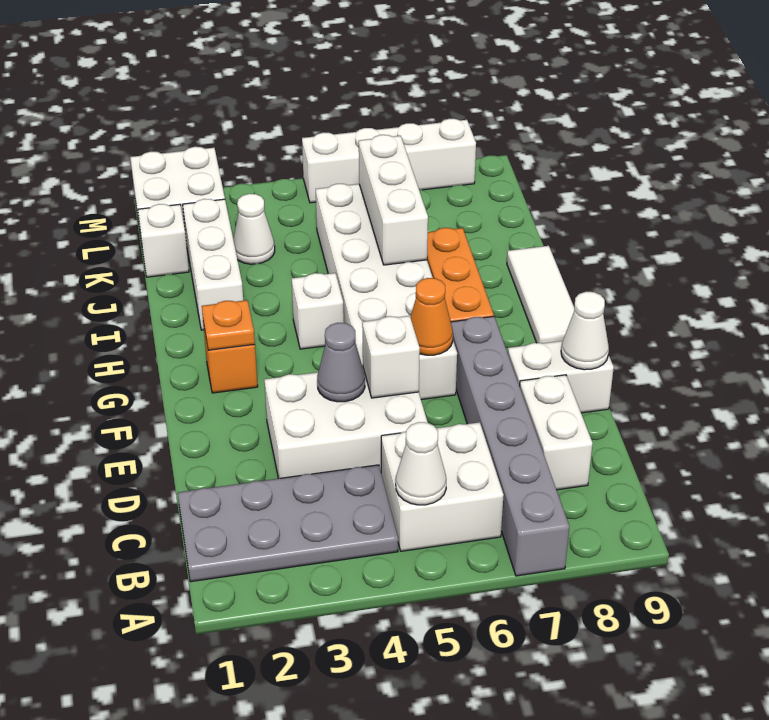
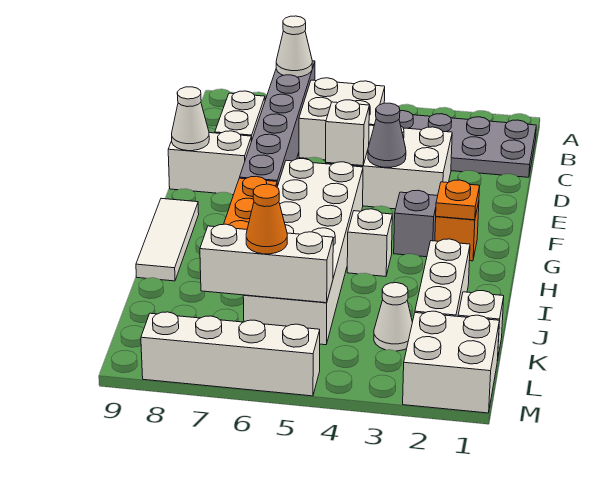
white cone B5 level 2 -> white cone A7 level 2
orange cone F6 level 2 -> orange cone K6 level 3
none -> grey brick G3 level 1
white brick I6:K6 level 2 -> white brick K5:K7 level 2

